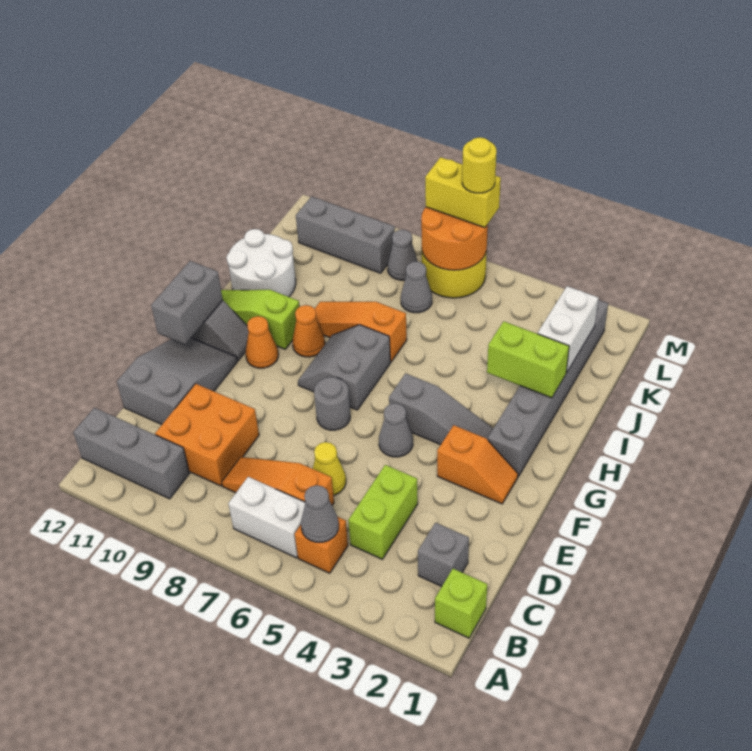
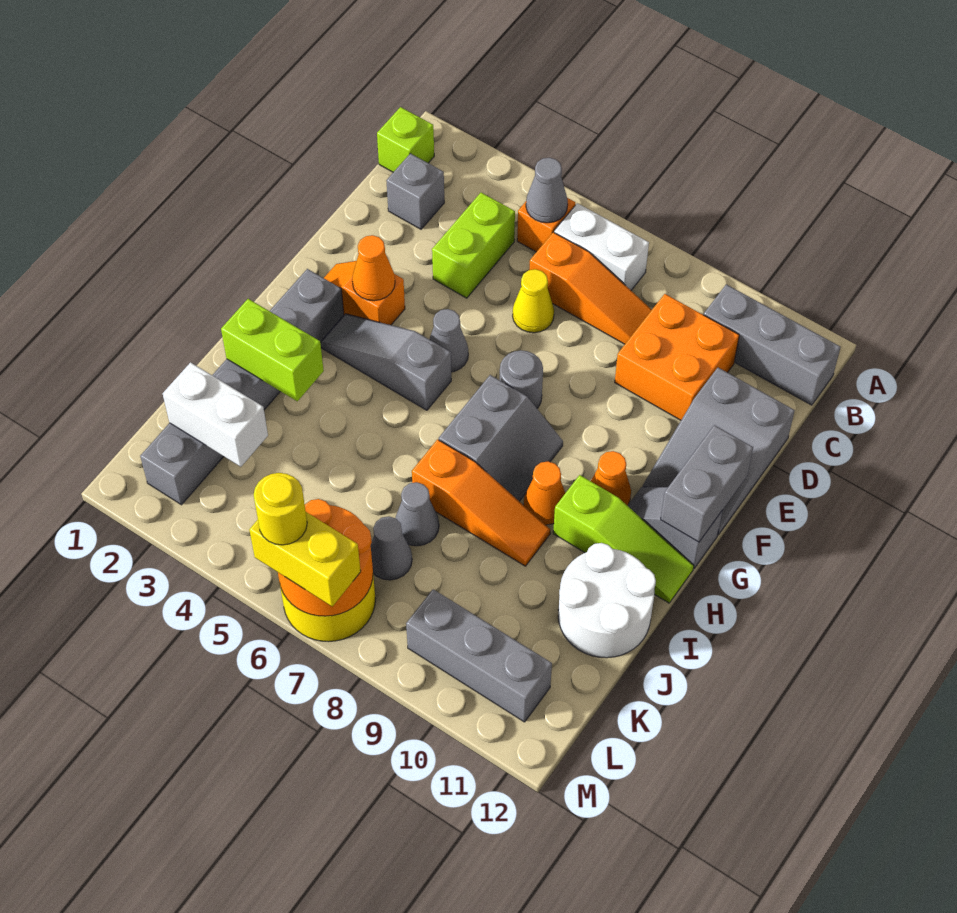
none -> orange cone F3 level 2
white brick J2:K2 level 2 -> white brick K2:K3 level 2
grey cone L8 level 1 -> grey cone J7 level 1

